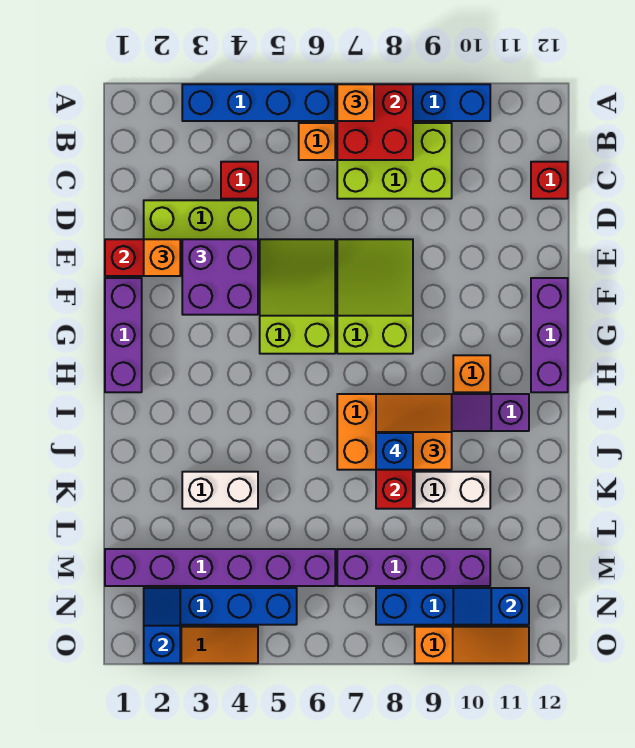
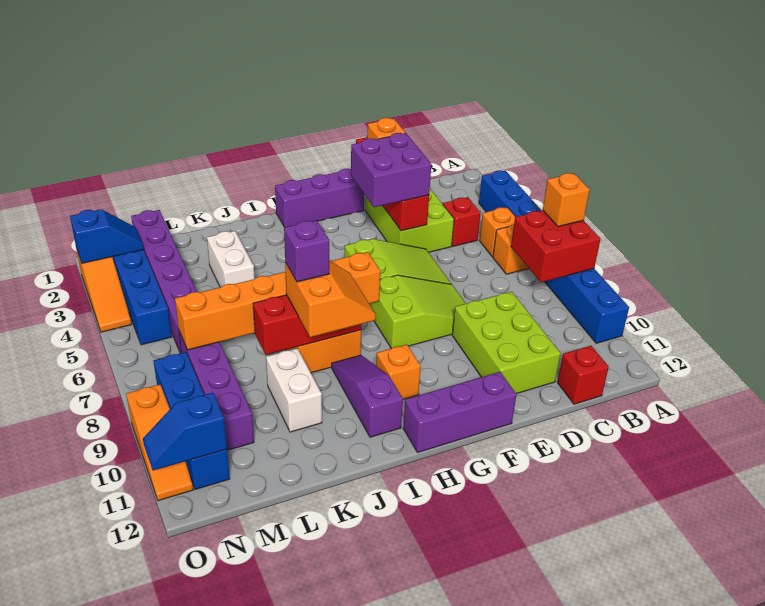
none -> orange brick B5 level 1
lime brick B7:C9 level 1 -> lime brick D9:E11 level 1
none -> orange brick H7:M7 level 2
blue brick J8 level 4 -> purple brick J8 level 4
blue slope N10:N11 level 2 top 11 -> blue slope N11:O11 level 2 top N

